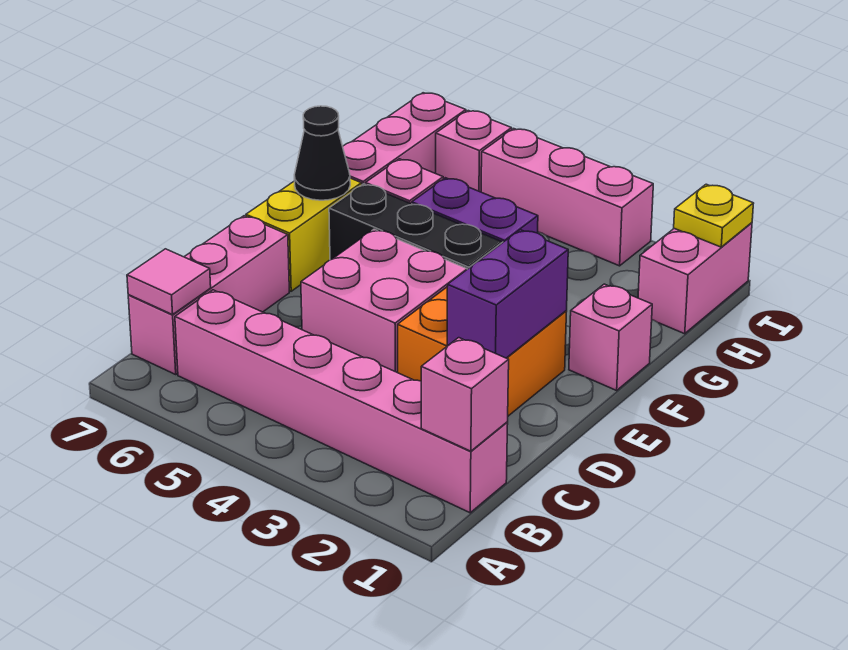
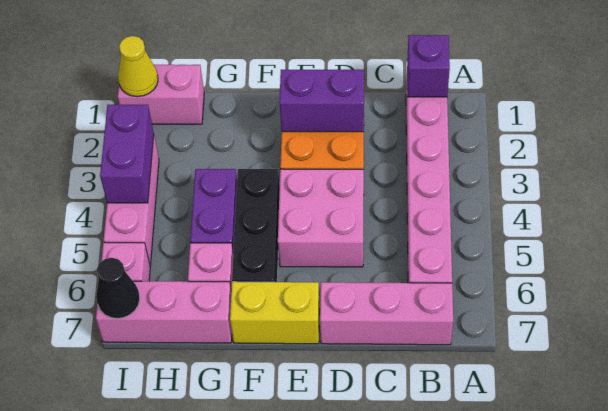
pink brick B1 level 2 -> purple brick B1 level 2
pink tile B7 level 2 -> none
pink brick F1 level 1 -> none
black cone F7 level 2 -> black cone I7 level 2
yellow plate I1 level 2 -> yellow cone I1 level 2
none -> purple brick I3:I4 level 2

